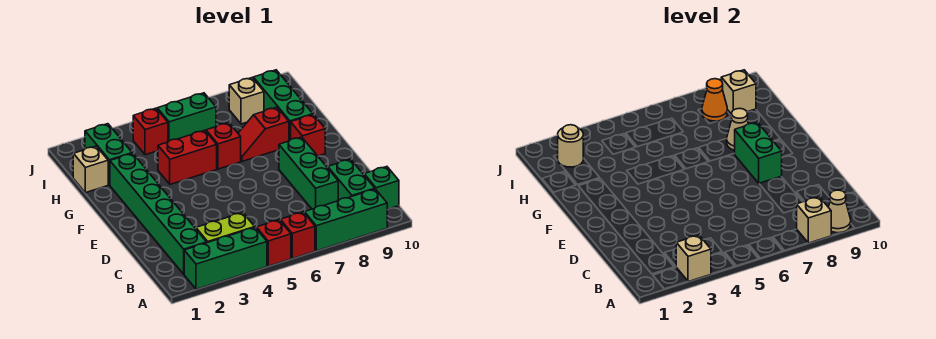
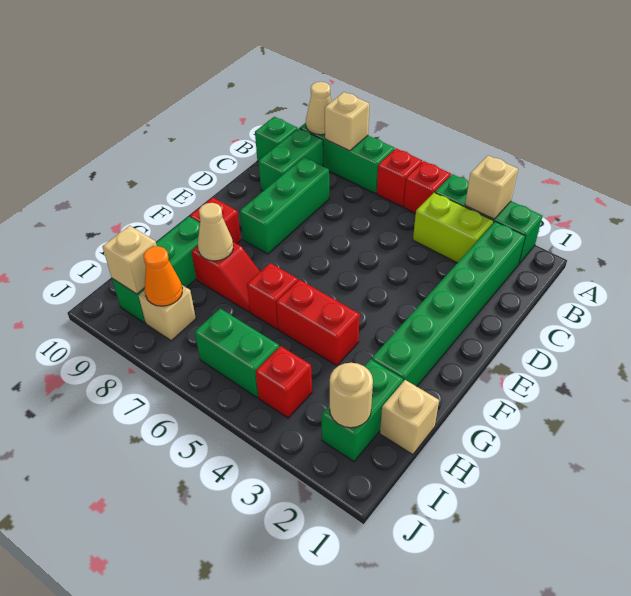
green brick E8:F8 level 2 -> none

